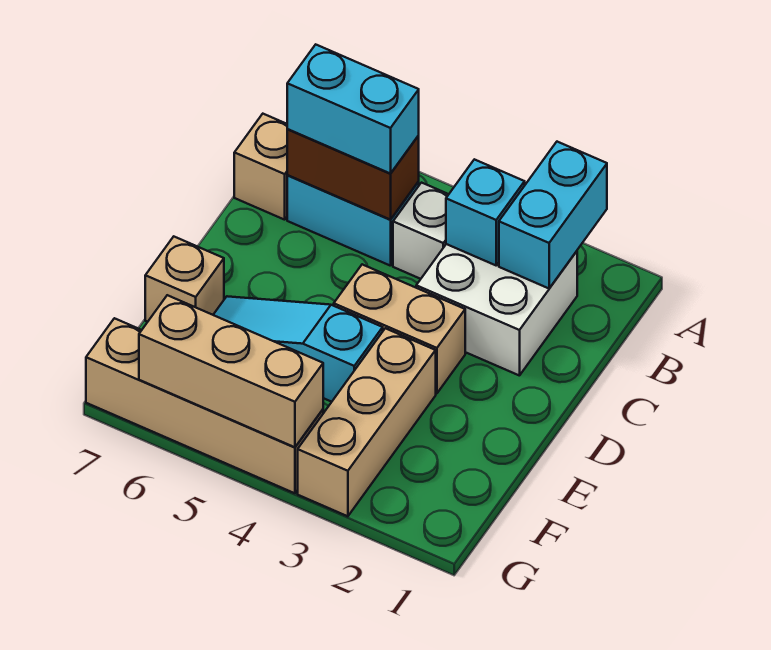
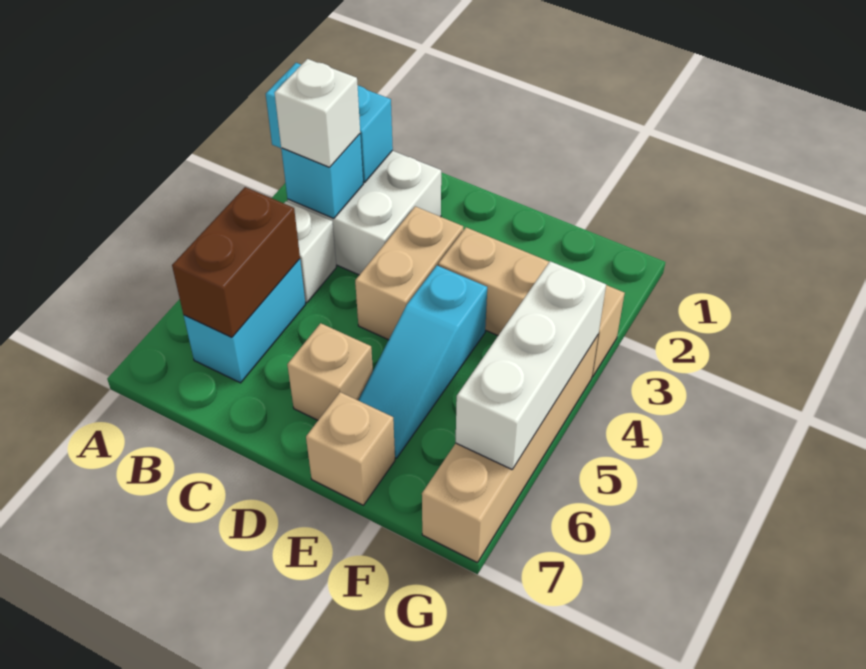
none -> white brick B3 level 3
cyan brick B5:B6 level 3 -> none
tan brick B7 level 1 -> tan brick D6 level 1
tan brick G4:G6 level 2 -> white brick G4:G6 level 2

